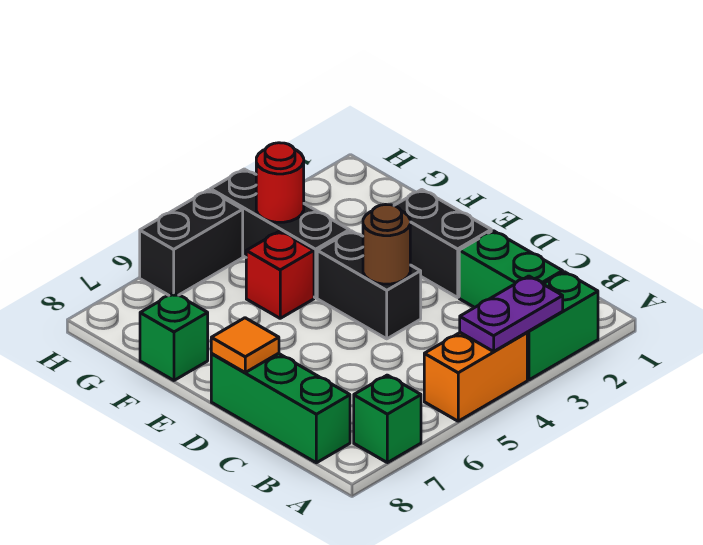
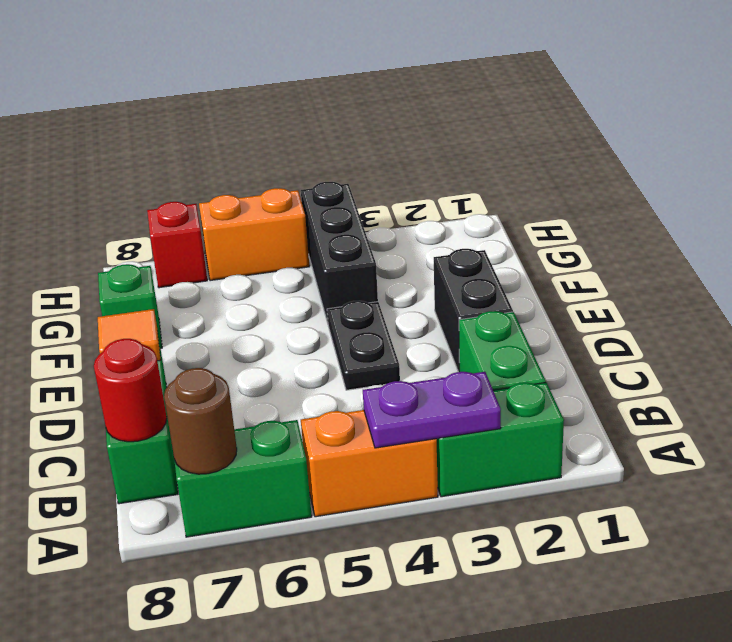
green brick A7 level 1 -> green brick A6:A7 level 1
black brick D4:E4 level 1 -> black plate D4:E4 level 1
brown round brick D4 level 2 -> brown round brick A7 level 2
red brick F5 level 1 -> red brick H7 level 1
red round brick G4 level 2 -> red round brick B8 level 2
black brick H5:H6 level 1 -> orange brick H5:H6 level 1

